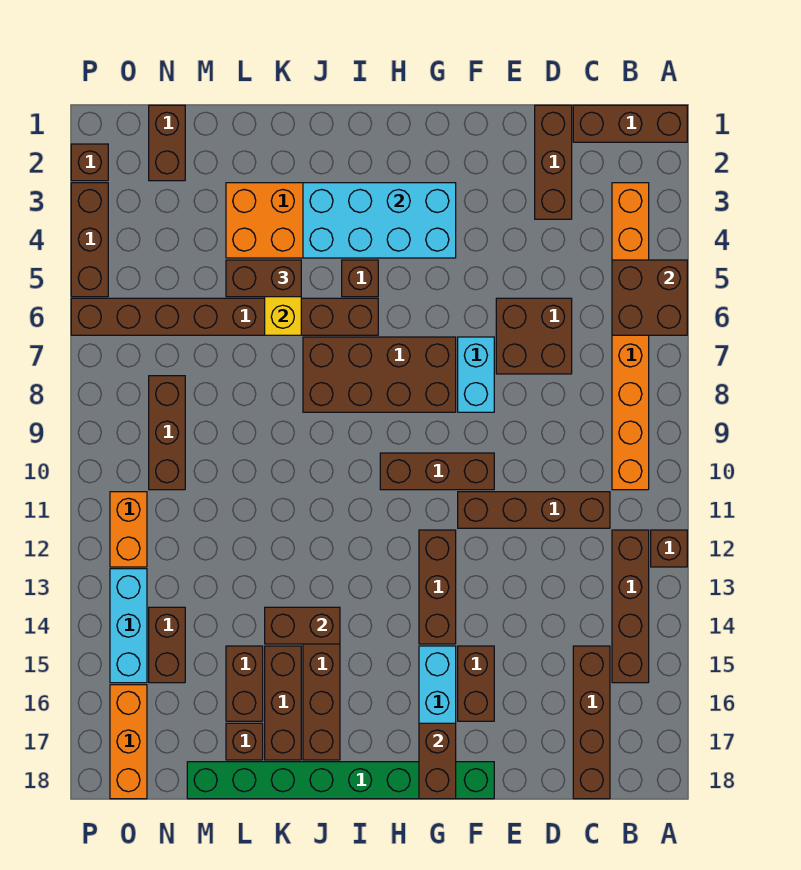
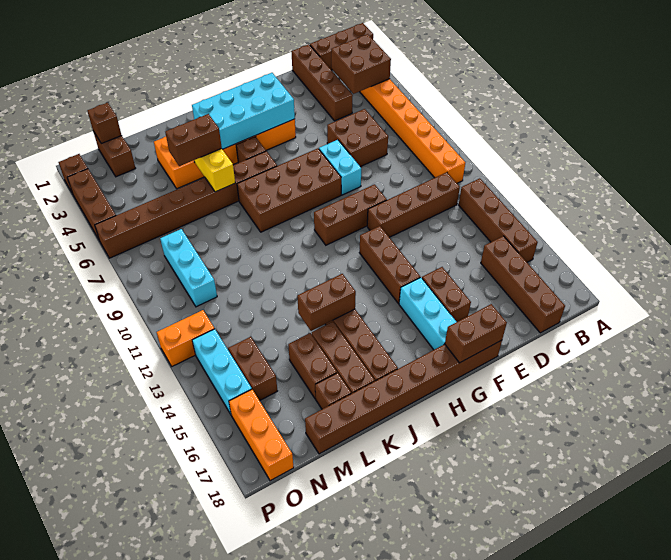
brown brick A5:B6 level 2 -> brown brick B3:C4 level 2
brown brick A12 level 1 -> brown brick N1 level 2
brown brick D1:D3 level 1 -> brown brick D1:D4 level 1
green brick F18:M18 level 1 -> brown brick F18:M18 level 1
brown brick G17:G18 level 2 -> brown brick F18:G18 level 2
brown brick N8:N10 level 1 -> cyan brick N8:N10 level 1
orange brick O11:O12 level 1 -> orange brick O12:P12 level 1

